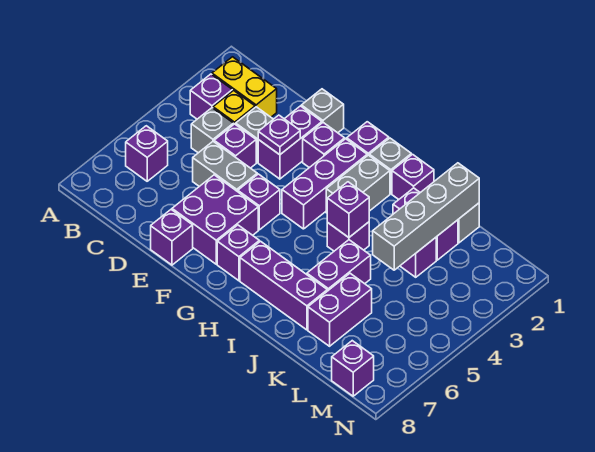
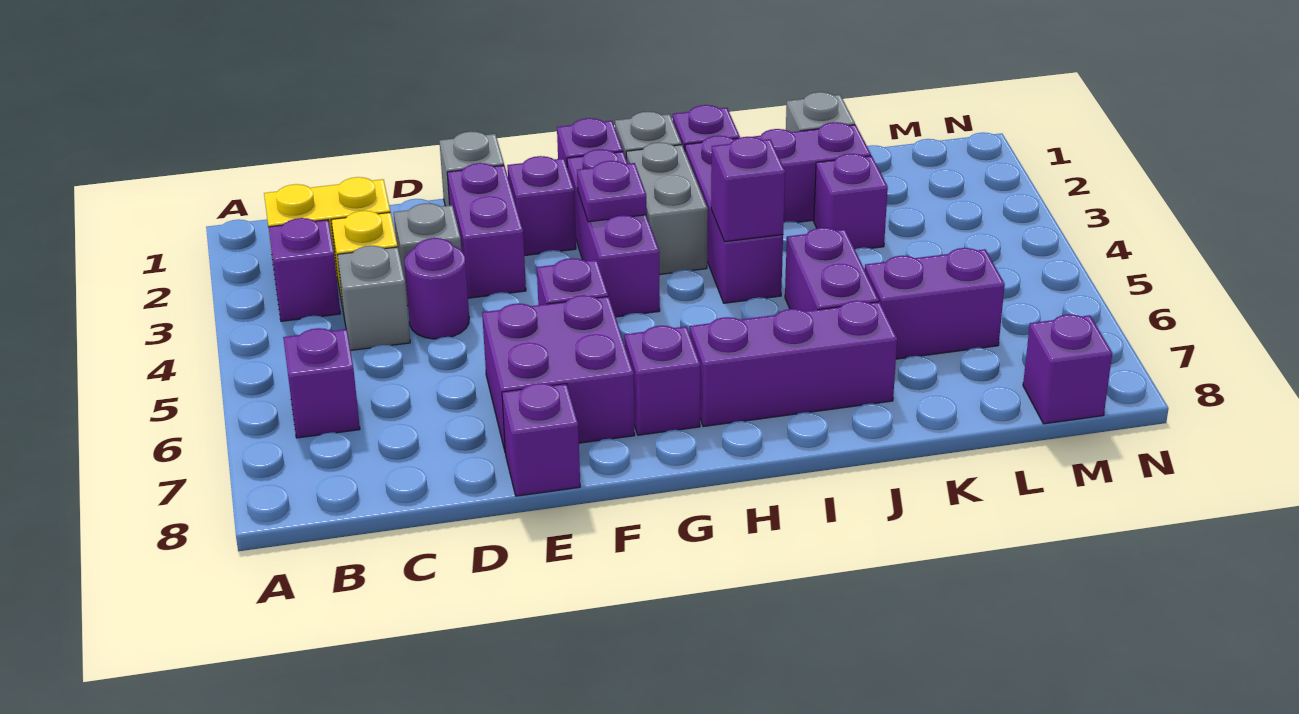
purple brick D4 level 1 -> purple round brick D4 level 1
grey brick D5:E5 level 1 -> none
purple plate E3 level 2 -> purple plate G3 level 2
purple brick I4 level 1 -> purple brick I2:I4 level 1
grey brick K1:K4 level 2 -> none
purple brick K6:K7 level 1 -> purple brick K6:L6 level 1

